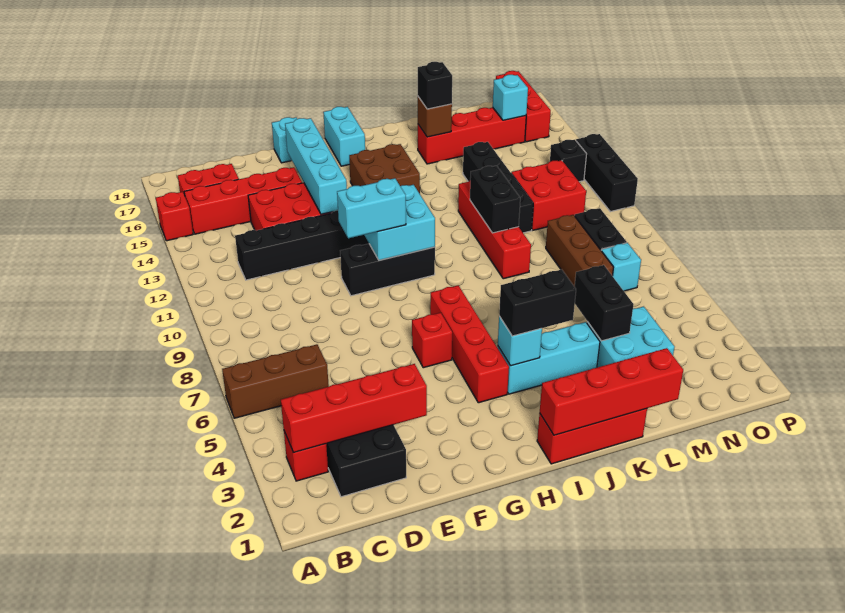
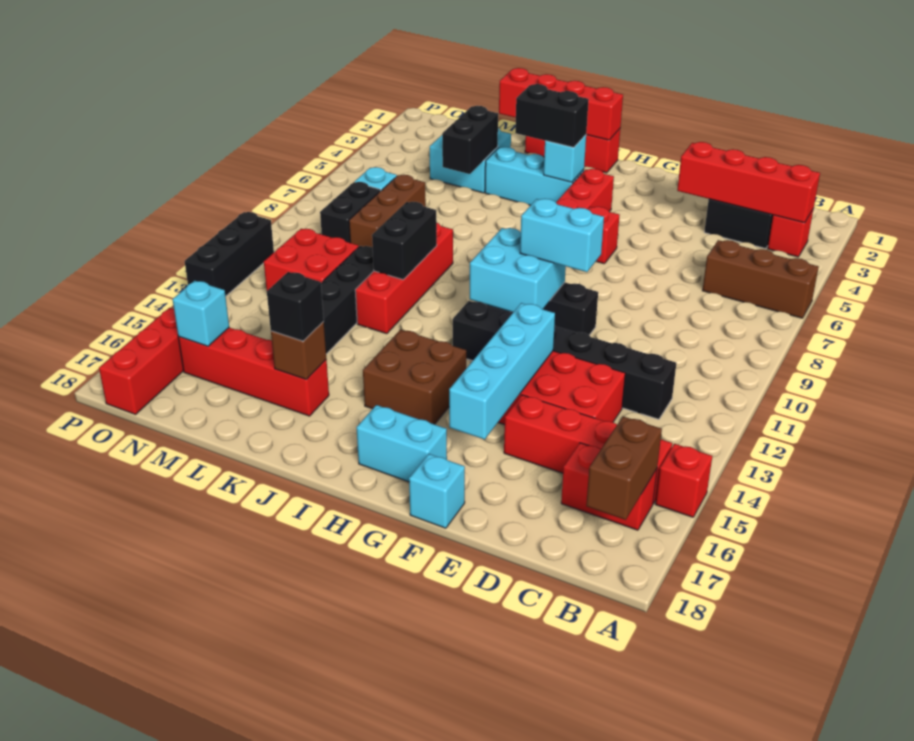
none -> brown brick B16:B17 level 2
cyan brick H17:H18 level 1 -> cyan brick G17:H17 level 1
black brick O13 level 1 -> none

